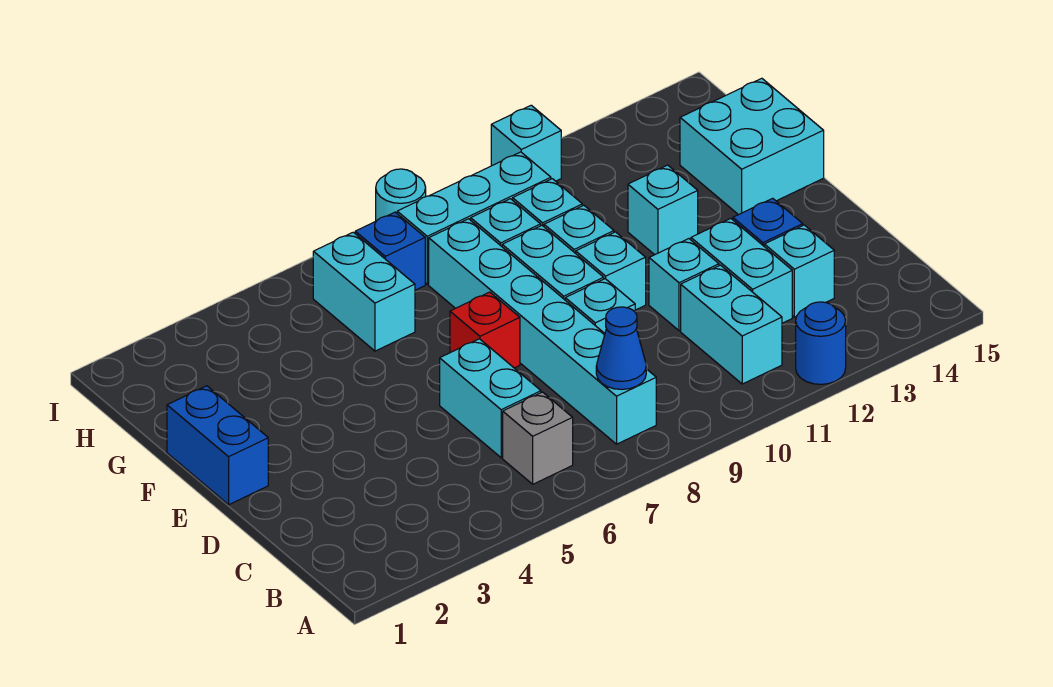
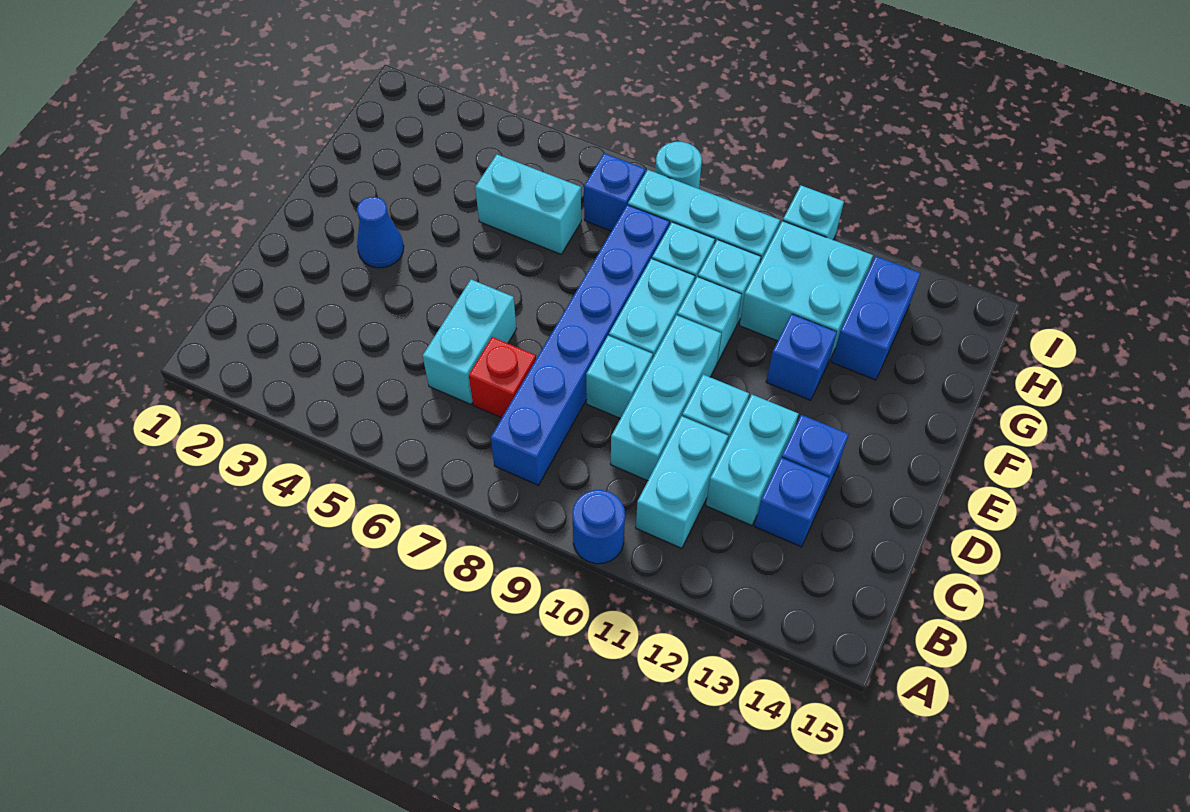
blue round brick A12 level 1 -> blue round brick A10 level 1
grey brick B6 level 1 -> none
cyan brick B8:G8 level 1 -> blue brick B8:G8 level 1
blue cone B8 level 2 -> blue cone E3 level 1
cyan brick C13 level 1 -> blue brick C13 level 1
blue brick E1:F1 level 1 -> blue brick G13:H13 level 1
red brick E7 level 1 -> red brick C7 level 1
cyan brick E10 level 1 -> cyan brick C10:E10 level 1
cyan brick F12 level 1 -> blue brick F12 level 1
cyan brick F14:G15 level 1 -> cyan brick G11:H12 level 1
cyan brick G6:H6 level 1 -> cyan brick G5:G6 level 1

